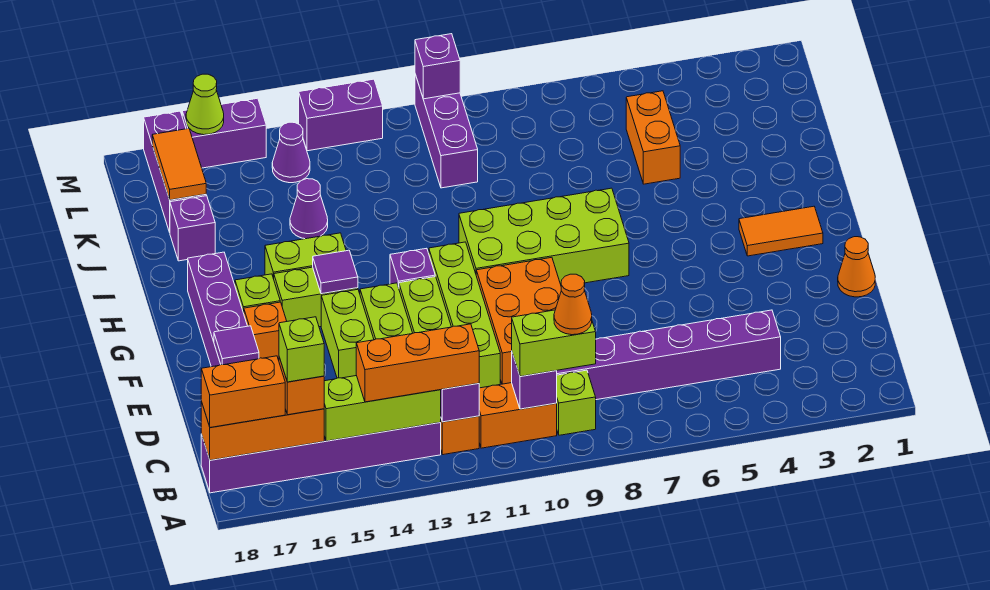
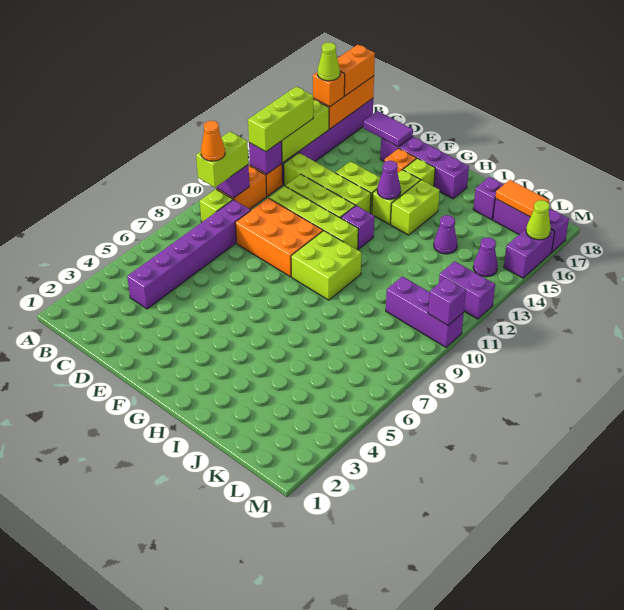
orange brick B12:B14 level 3 -> lime brick B12:B14 level 3
lime brick B16 level 4 -> lime cone B16 level 4
orange cone E1 level 1 -> none
purple tile E17 level 2 -> purple tile D17:E17 level 2
orange tile G2:G3 level 1 -> none
lime brick G7:H10 level 1 -> lime brick G9:H10 level 1
purple tile G14 level 2 -> purple cone G14 level 2
orange brick J5:K5 level 1 -> none
purple brick M12:M13 level 1 -> purple brick L12:M12 level 1

